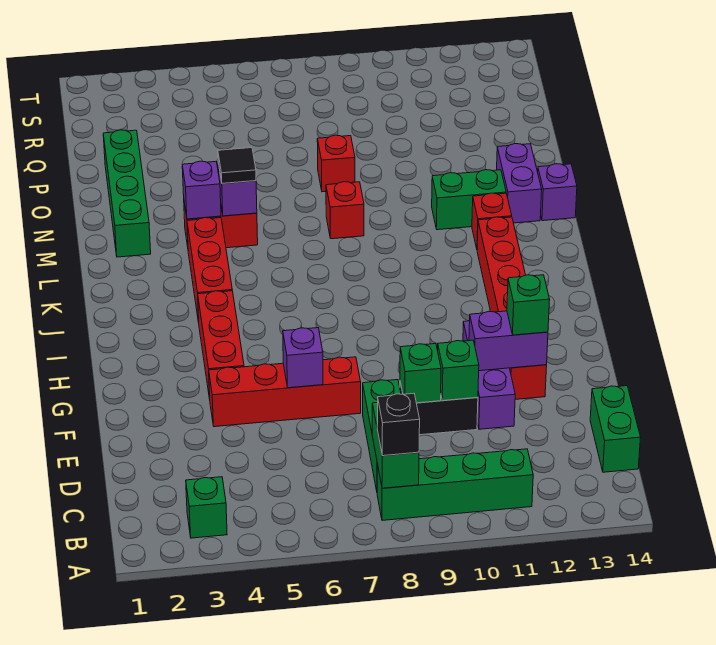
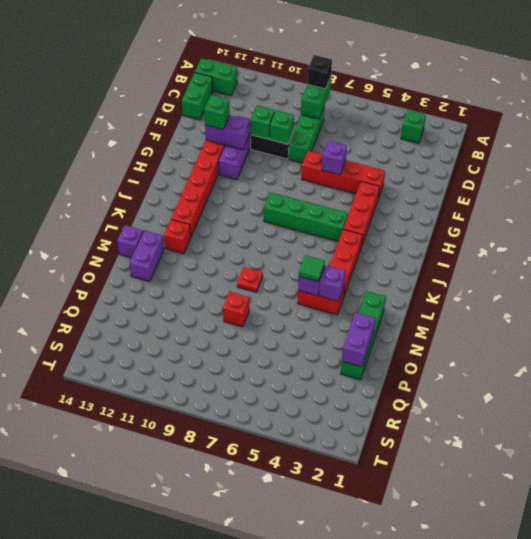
green brick B8:B11 level 1 -> green brick I5:I8 level 1
black tile M5 level 3 -> green tile M5 level 3
red brick M8 level 1 -> red plate M8 level 1
green brick M11:M12 level 1 -> green brick B13:B14 level 1
none -> purple brick O2:P2 level 2

